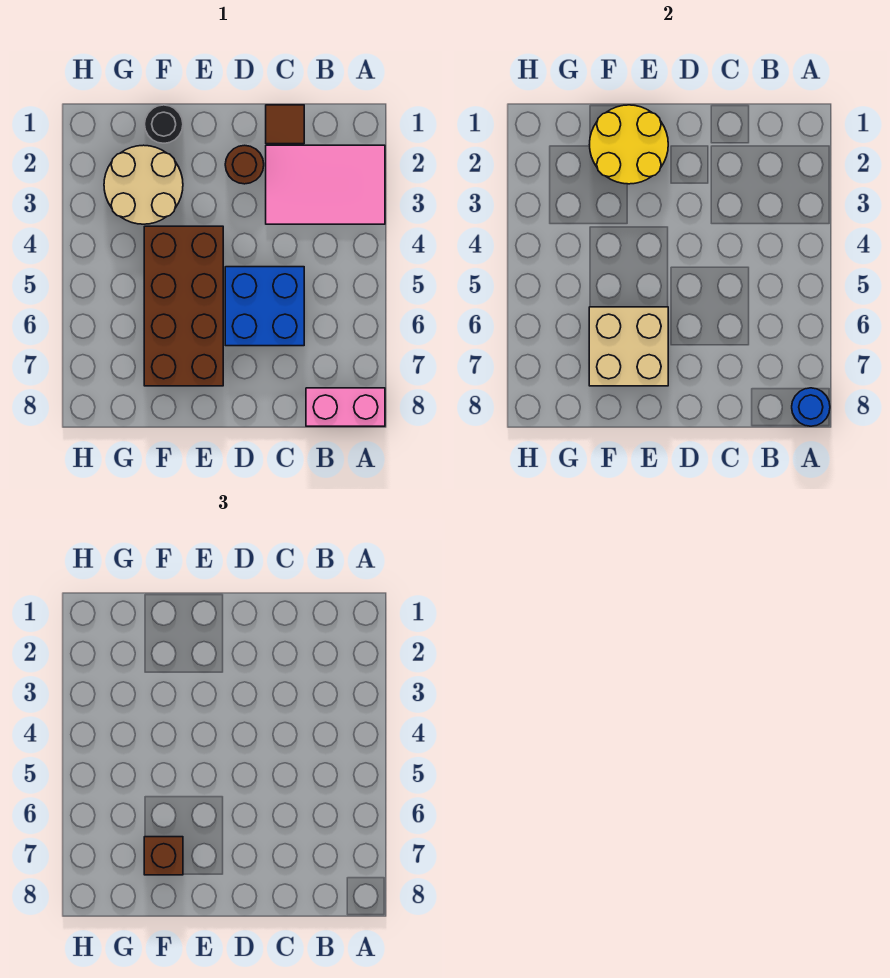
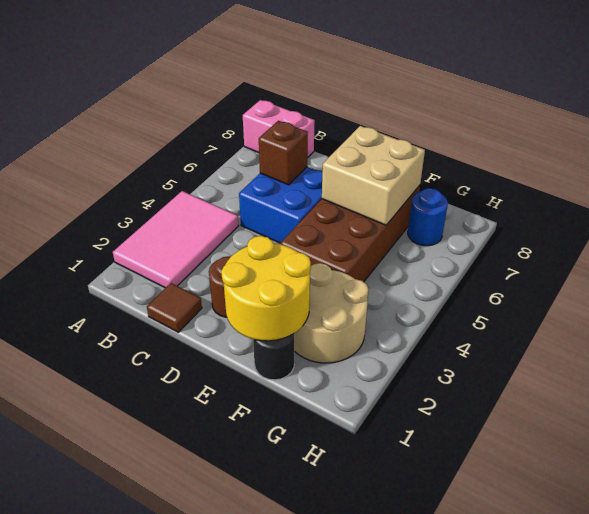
pink tile A2:C3 level 1 -> pink tile A2:B4 level 1
blue round brick A8 level 2 -> blue round brick G7 level 1
brown brick F7 level 3 -> brown brick C6 level 2

